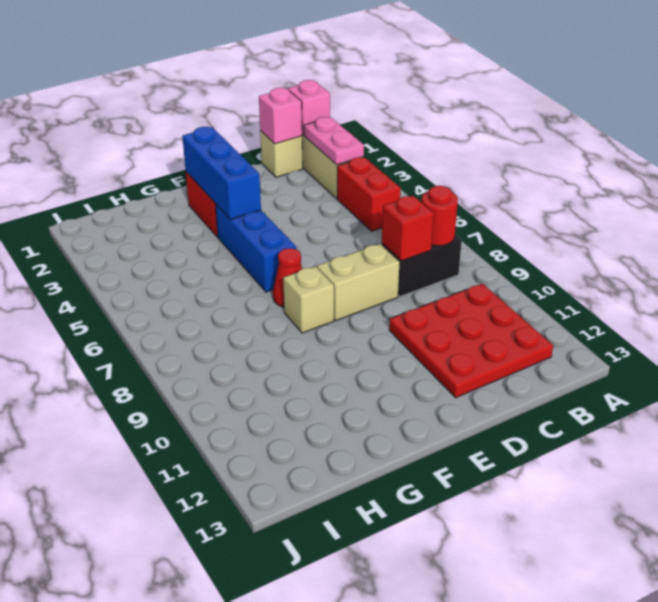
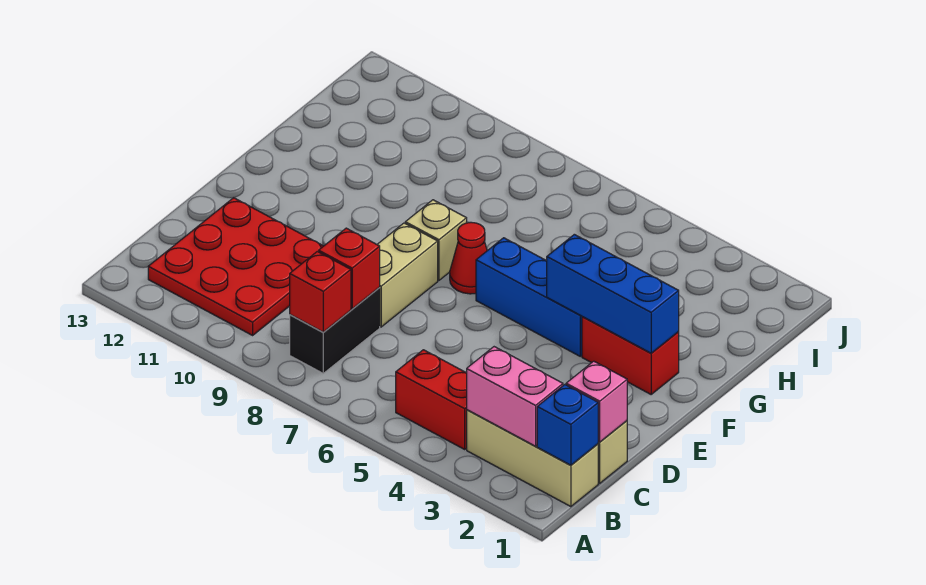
pink brick B1 level 2 -> blue brick B1 level 2
pink plate B2:B3 level 2 -> pink brick B2:B3 level 2
red round brick B8 level 2 -> red brick B8 level 2

